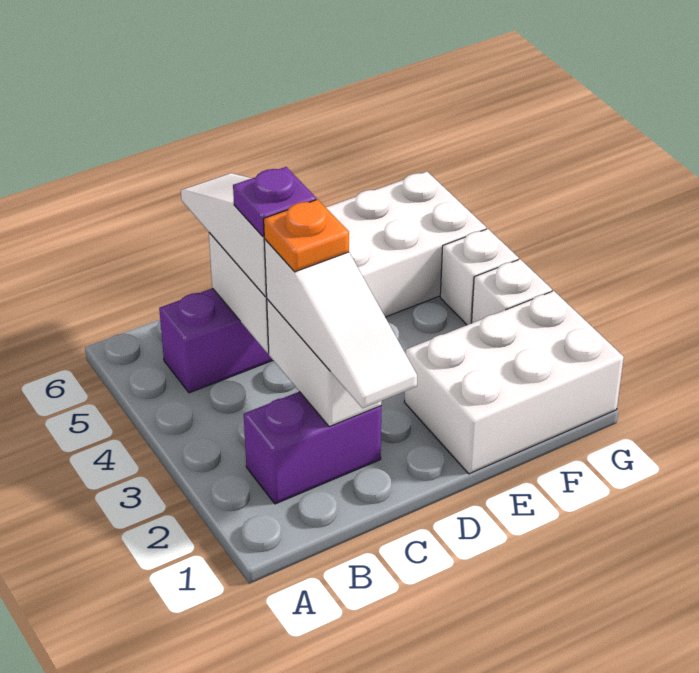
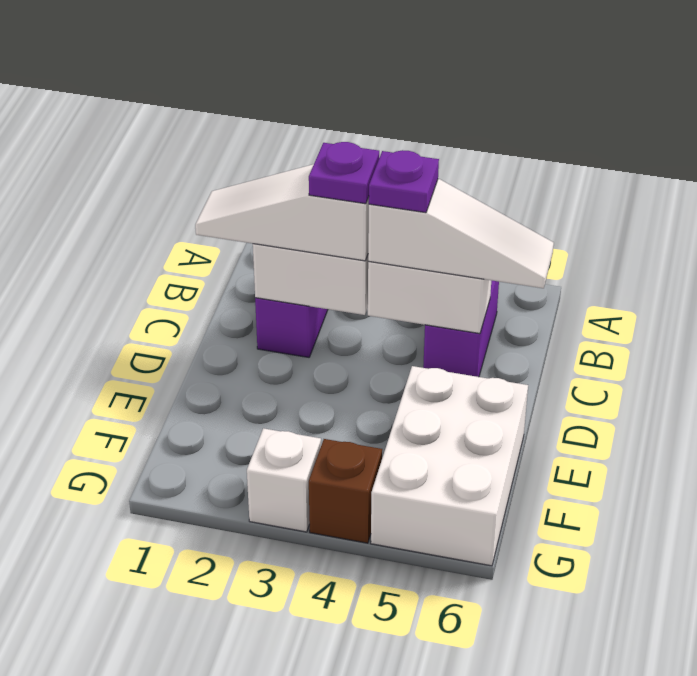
orange plate C3 level 4 -> purple plate C3 level 4
white brick E1:G2 level 1 -> none
white brick G4 level 1 -> brown brick G4 level 1

